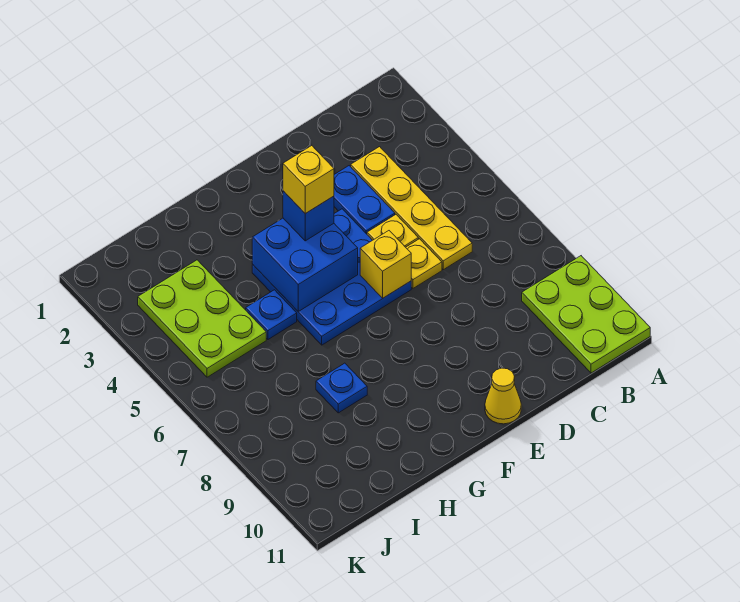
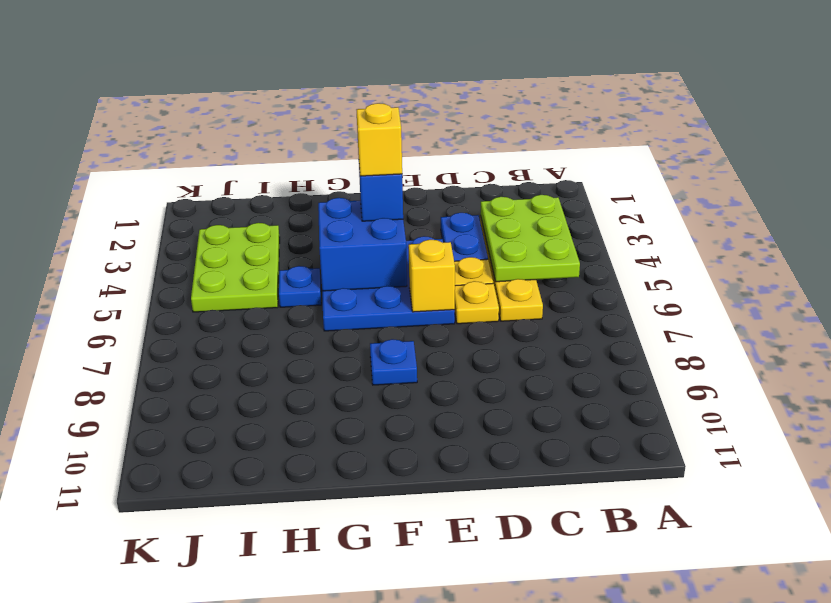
lime plate A9:B11 level 1 -> lime plate B3:C5 level 2
yellow cone E11 level 1 -> none
blue plate H8 level 1 -> blue plate F8 level 1

